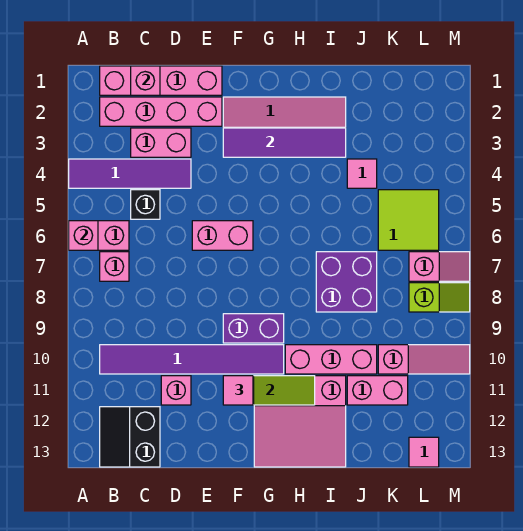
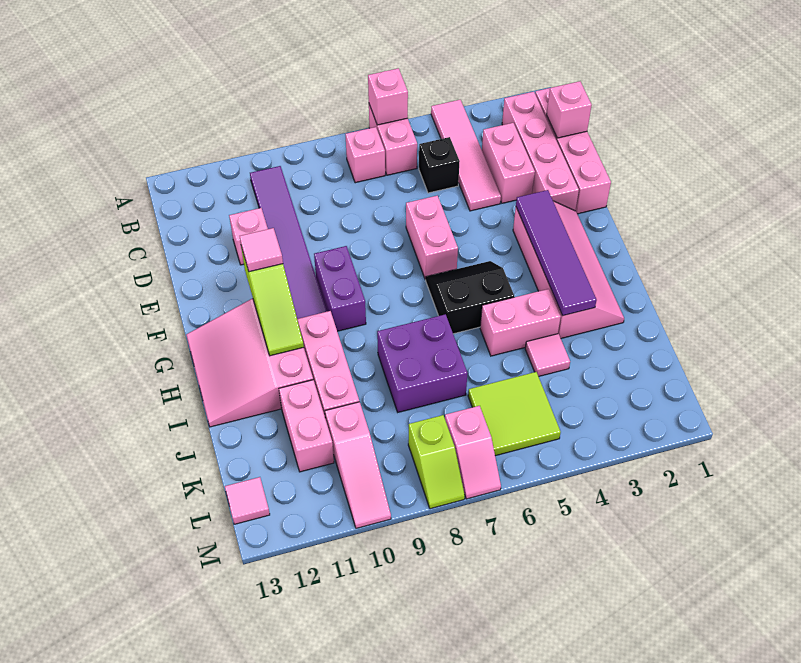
purple tile A4:D4 level 1 -> pink tile A4:D4 level 1
black slope B12:C13 level 1 top C -> black slope G5:H6 level 1 top H
none -> pink brick I4:I5 level 1

